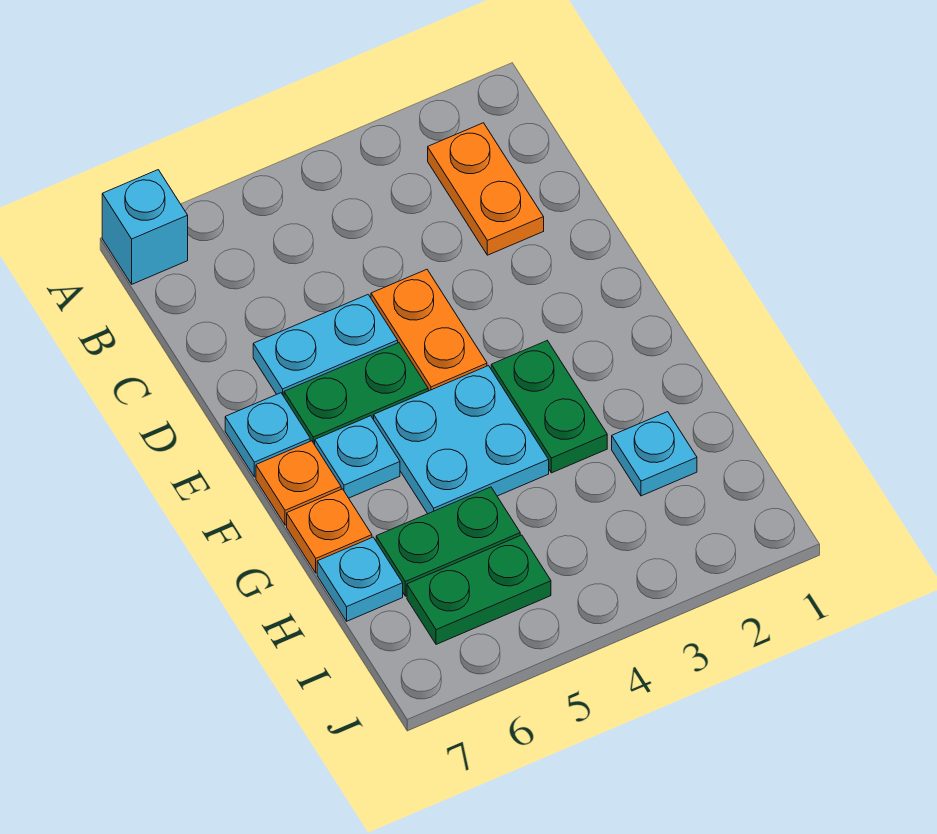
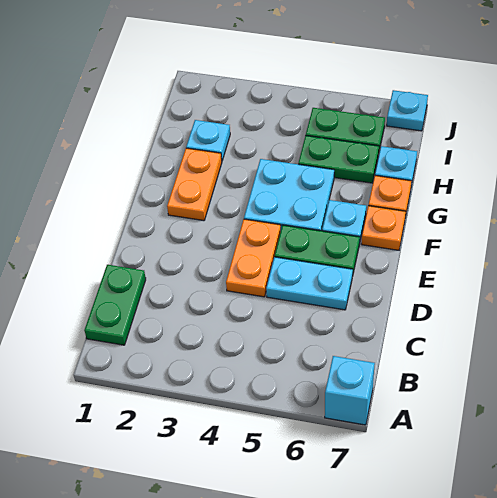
orange plate B2:C2 level 1 -> orange plate F2:G2 level 1
cyan plate E7 level 1 -> cyan plate J7 level 1
green plate F3:G3 level 1 -> green plate B1:C1 level 1

